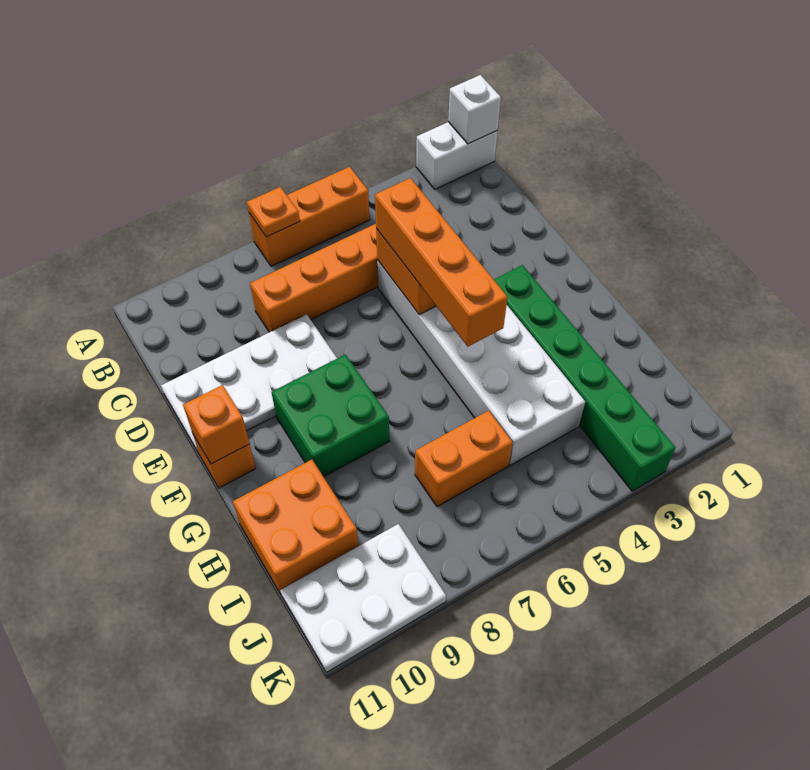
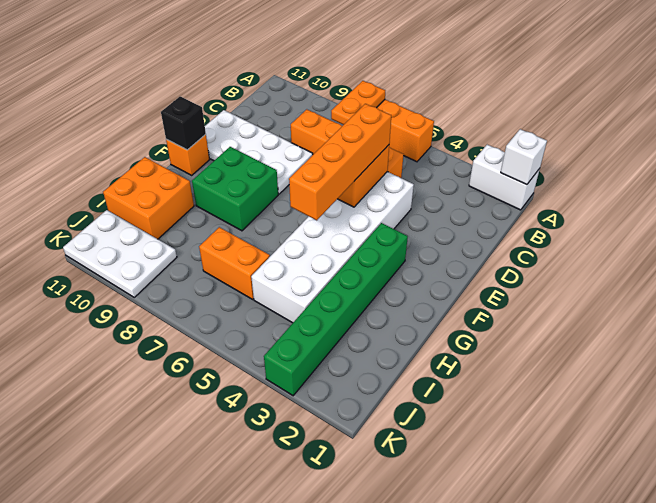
orange plate A7 level 2 -> orange plate A7:B7 level 2
orange brick F11 level 2 -> black brick F11 level 2

